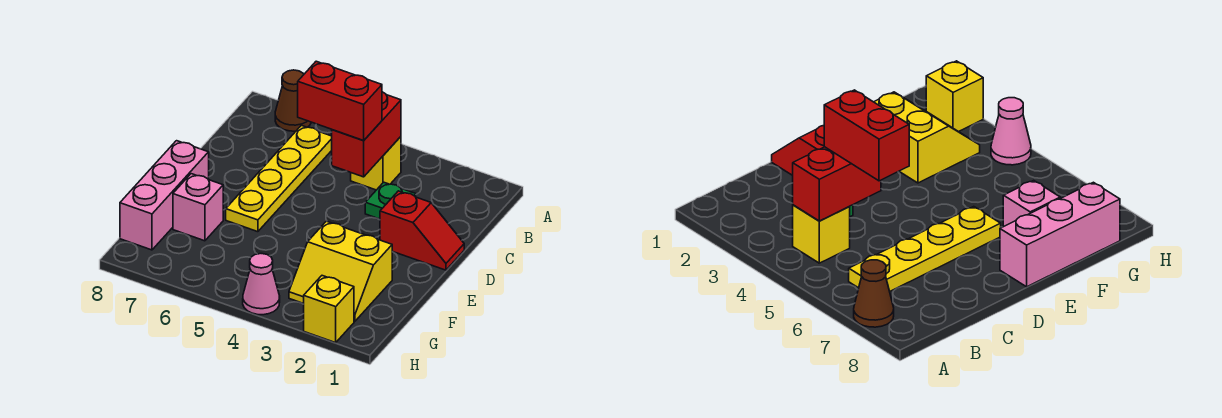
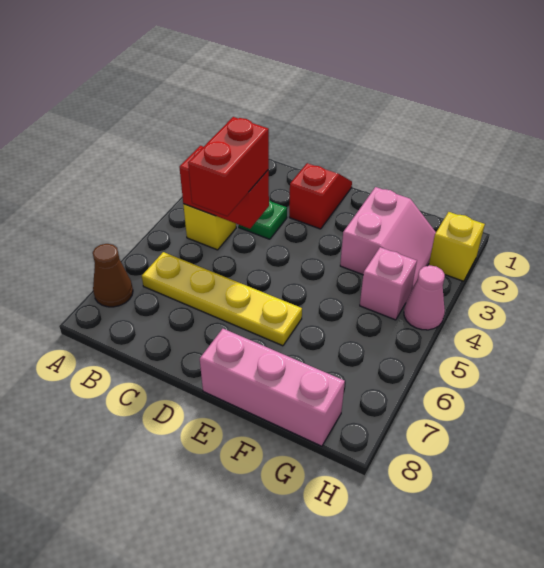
yellow slope F2:G3 level 1 top F -> pink slope F2:G3 level 1 top F
pink brick F7 level 1 -> pink brick G4 level 1

